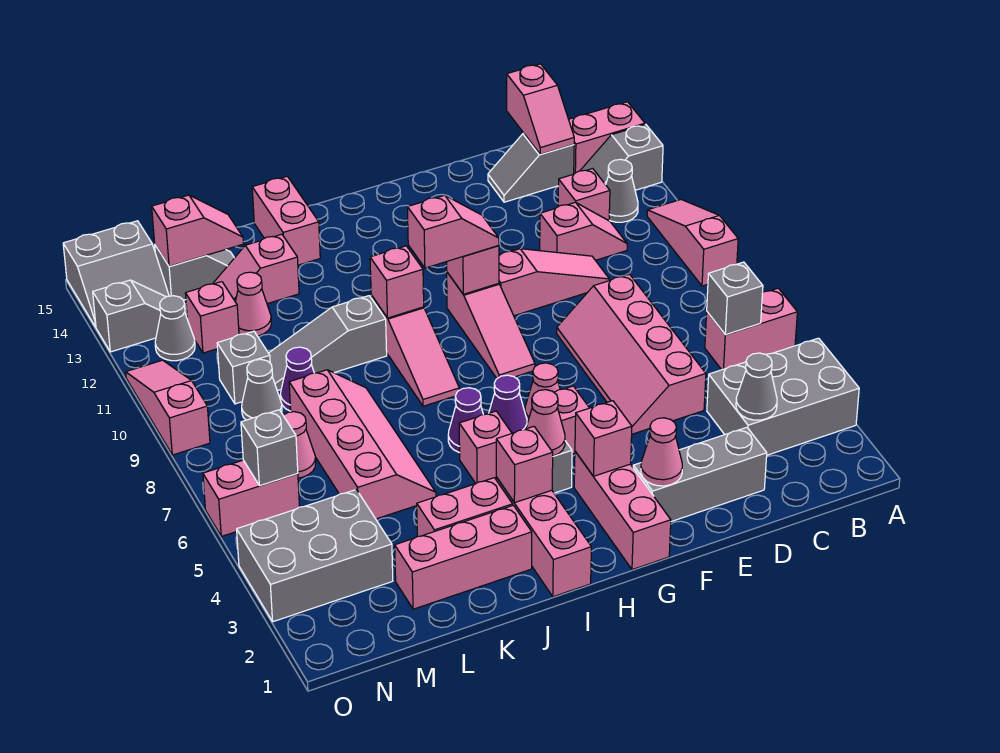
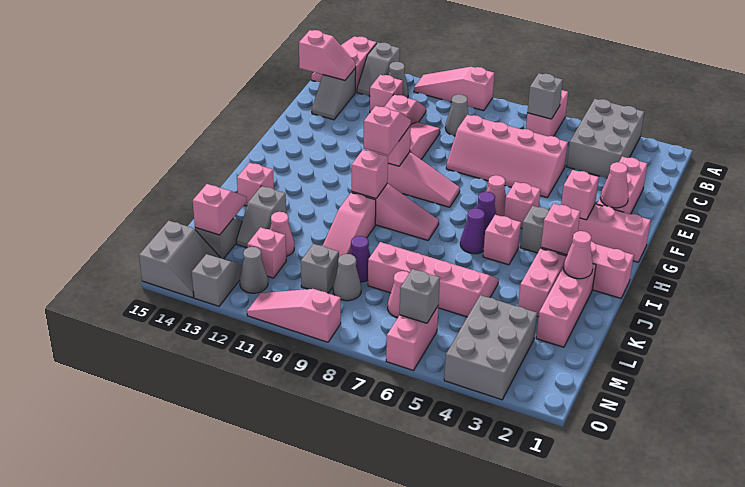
grey cone C3 level 2 -> grey cone C9 level 1
grey brick D2:F2 level 1 -> pink brick D2:F2 level 1
pink cone H4 level 2 -> pink cone J2 level 2
grey slope J10:L10 level 1 top J -> pink slope J10:L10 level 1 top J
pink brick J14:J15 level 1 -> pink brick J14 level 1
pink slope K13:L13 level 1 top K -> grey slope K13:L13 level 1 top K

